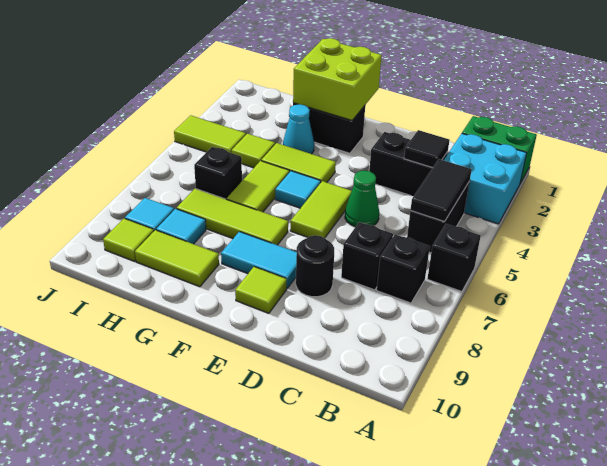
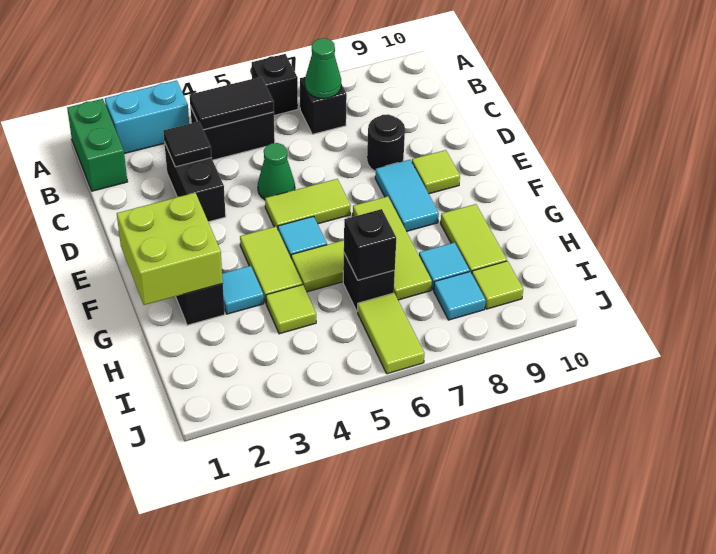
cyan brick A2:B3 level 1 -> cyan brick A2:A3 level 1
none -> green cone B7 level 2
black brick C7 level 1 -> black brick H6 level 2
cyan cone G3 level 1 -> cyan tile G3 level 1
lime tile I4:J4 level 1 -> lime tile I6:J6 level 1

